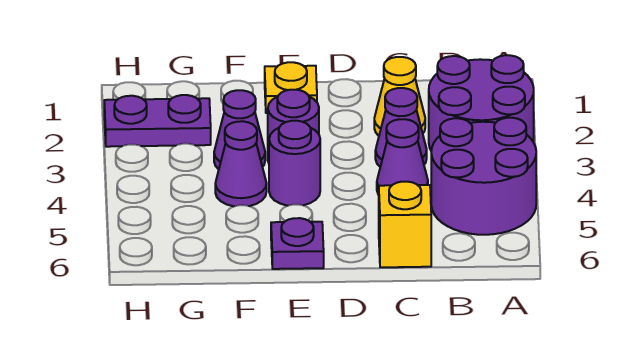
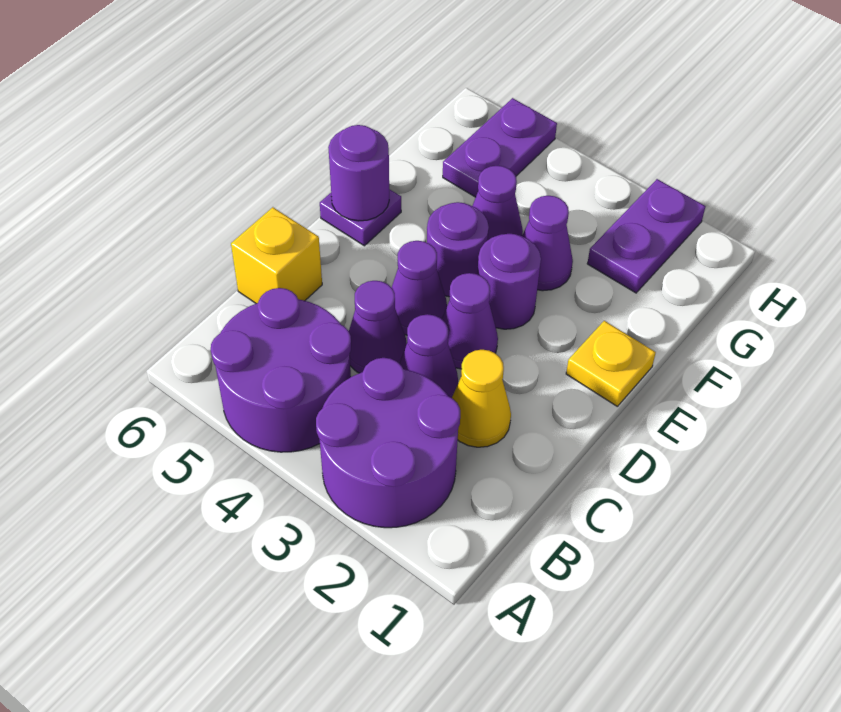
none -> purple cone D3 level 1
none -> purple cone D4 level 1
none -> purple round brick E6 level 2
none -> purple plate G5:H5 level 1

